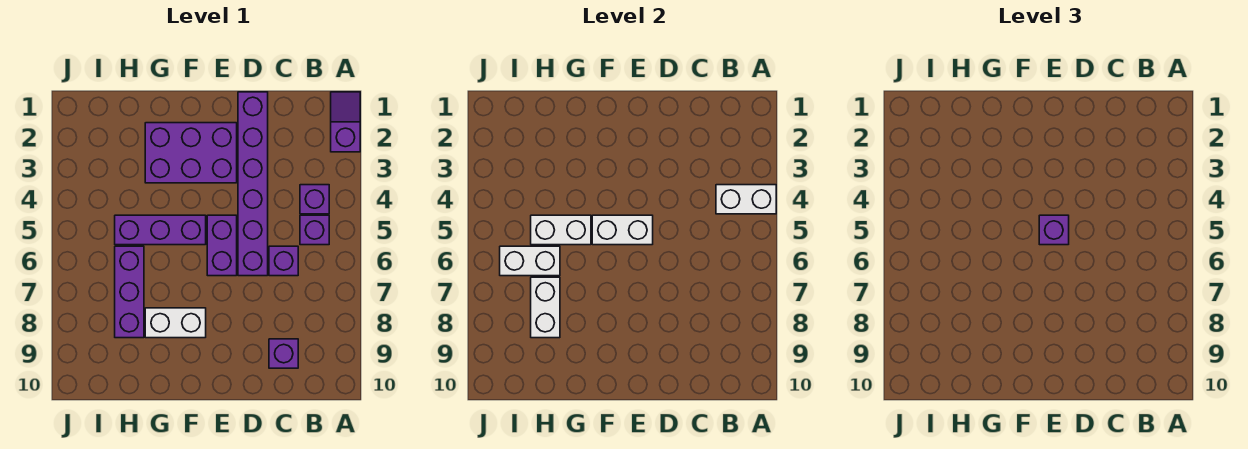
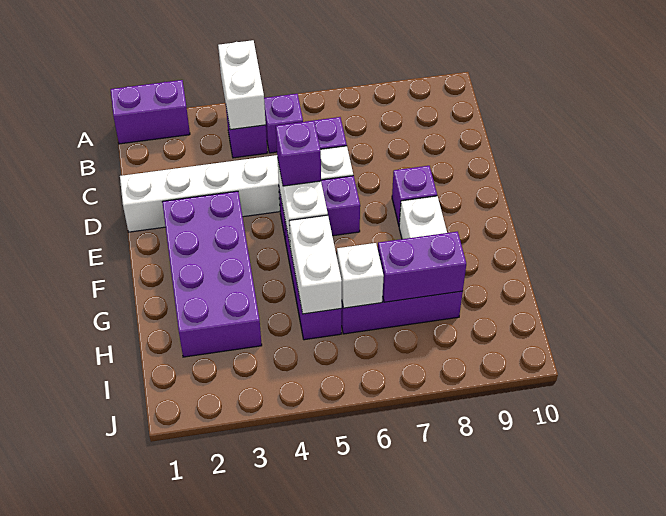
purple slope A1:A2 level 1 top 2 -> purple brick A1:A2 level 1
purple brick C9 level 1 -> purple brick E8 level 1
purple brick D1:D6 level 1 -> white brick D1:D6 level 1
purple brick E2:G3 level 1 -> purple brick E2:H3 level 1
white brick H6:I6 level 2 -> white brick H6 level 2
white brick H7:H8 level 2 -> purple brick H7:H8 level 2

